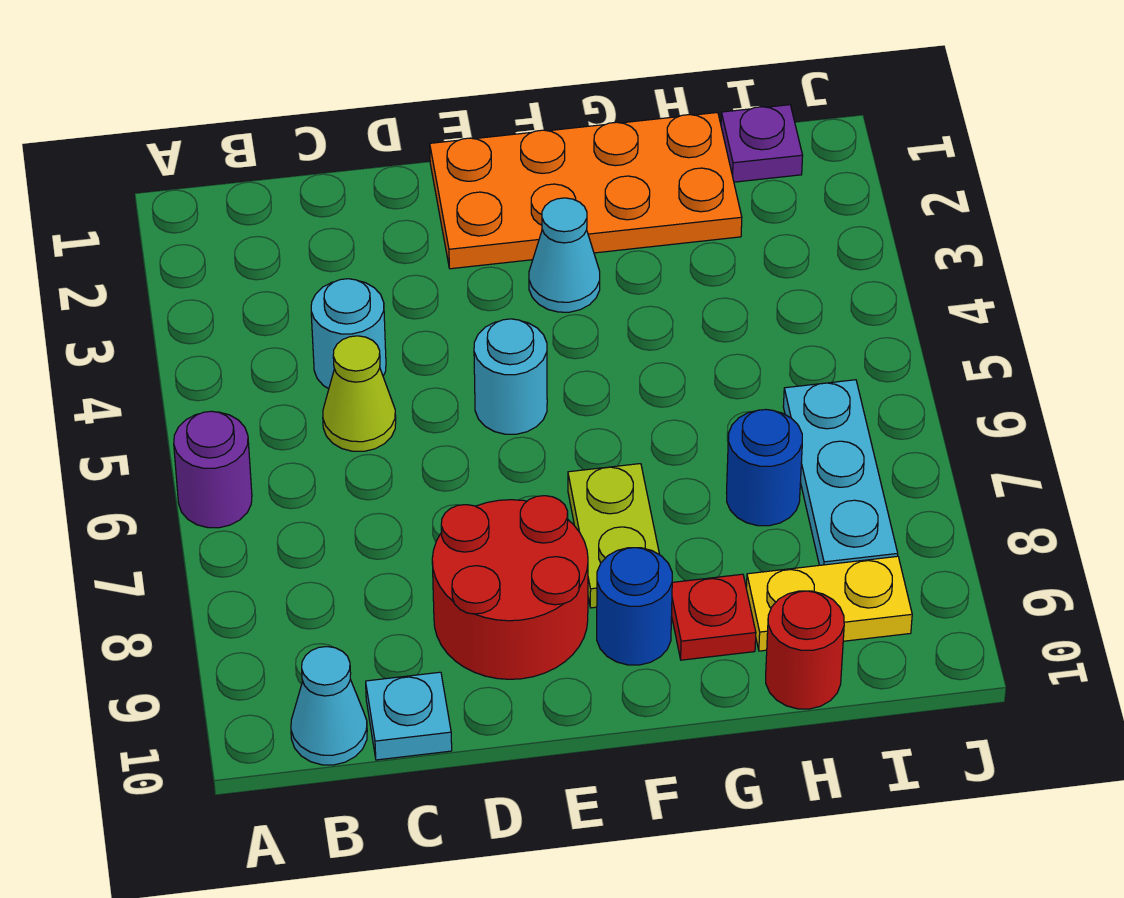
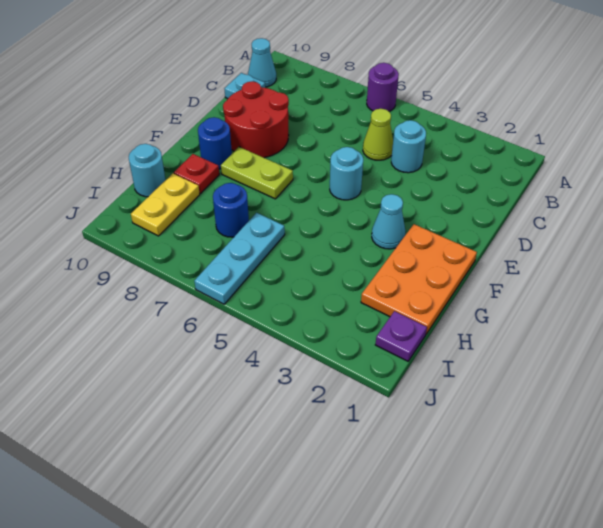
orange plate E1:H2 level 1 -> orange plate F1:H2 level 1
red round brick H10 level 1 -> cyan round brick H10 level 1
cyan plate I6:I8 level 1 -> cyan plate H6:J6 level 1

